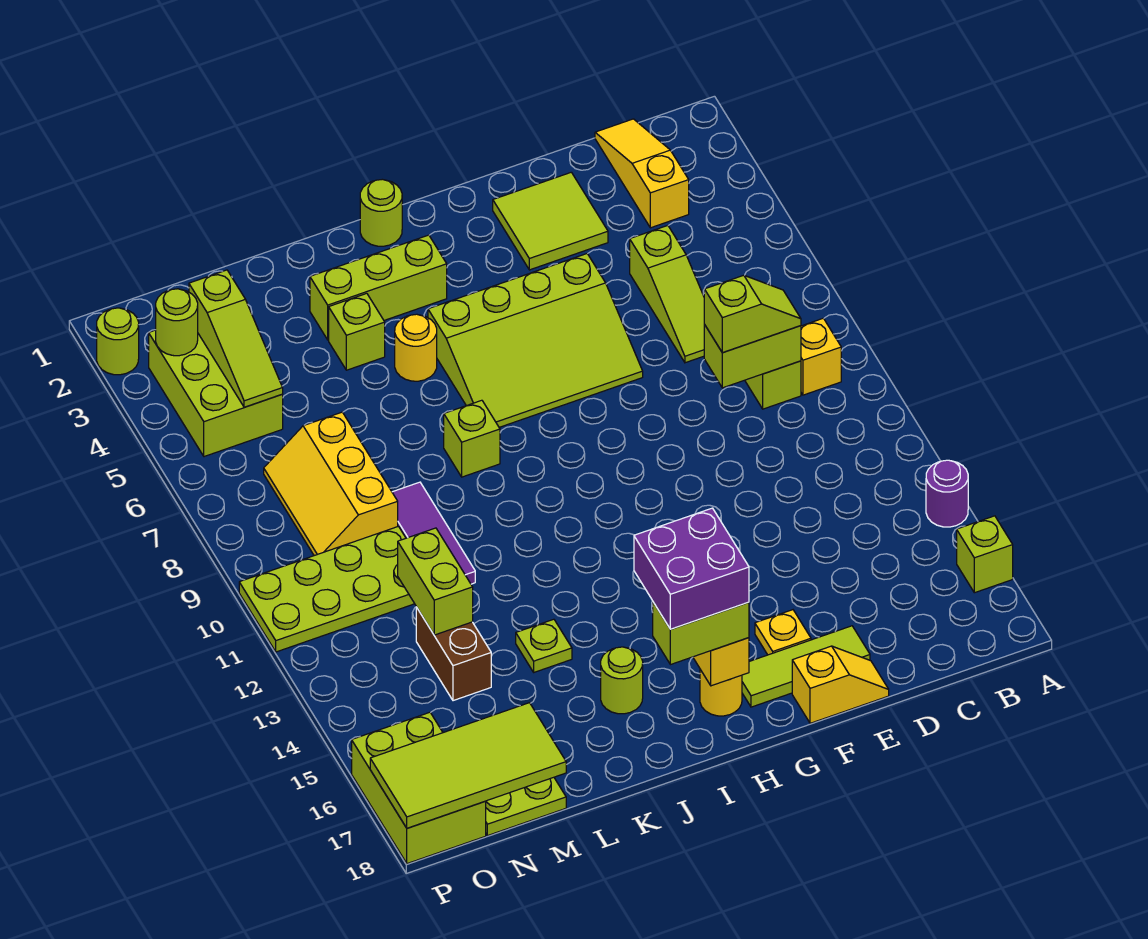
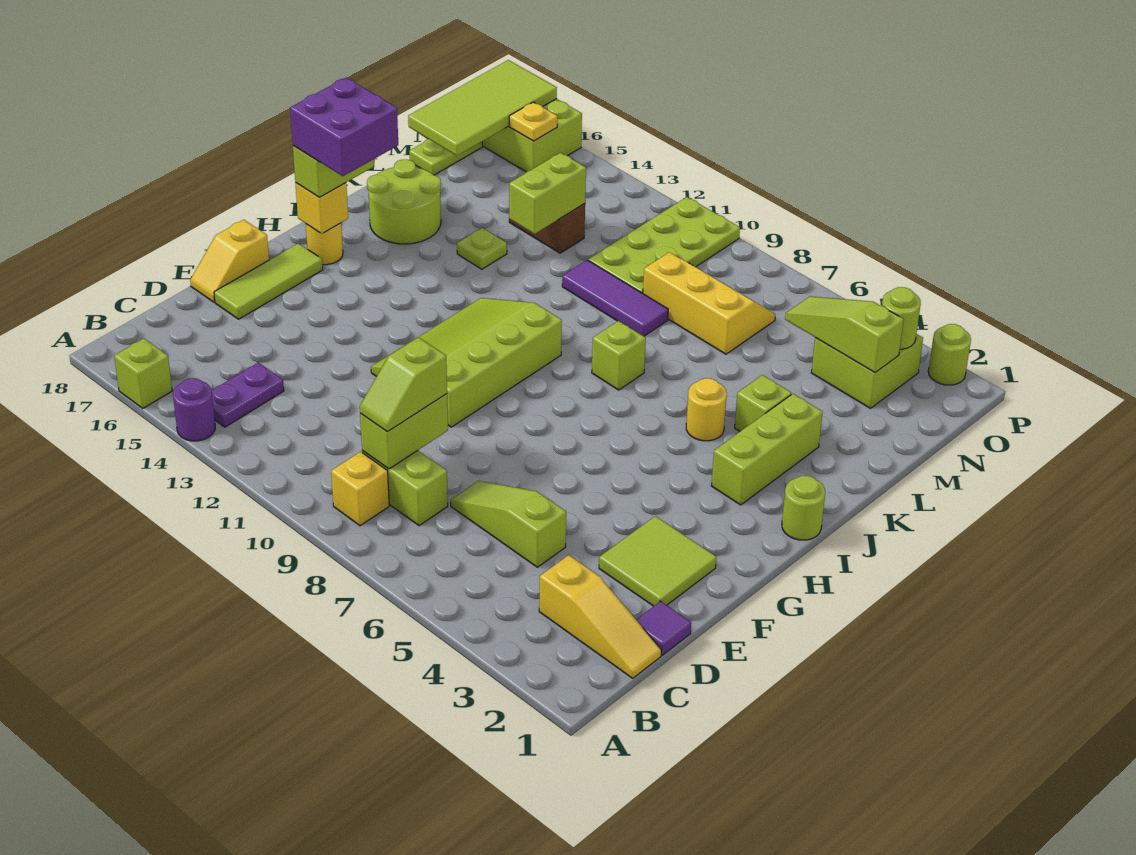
none -> purple plate B14:C14 level 1
none -> purple tile D1 level 1
lime slope F5:I7 level 1 top 5 -> lime slope F10:I12 level 1 top 10
yellow plate F16 level 1 -> yellow plate O16 level 2
lime round brick J16 level 1 -> lime round brick J16:K17 level 1
lime brick M12:M13 level 2 -> lime brick L13:M13 level 2
lime brick N3:O5 level 1 -> lime brick N3:O4 level 1

